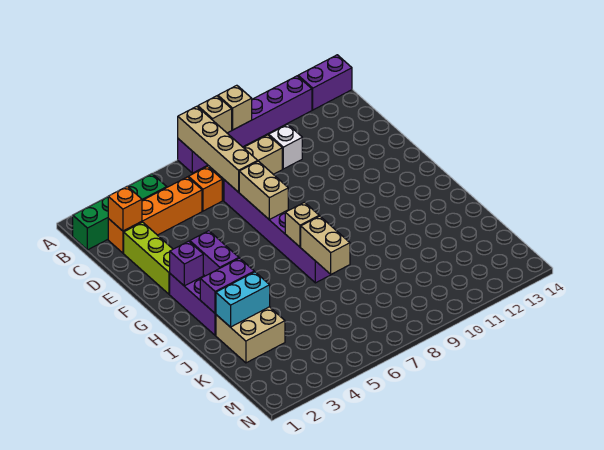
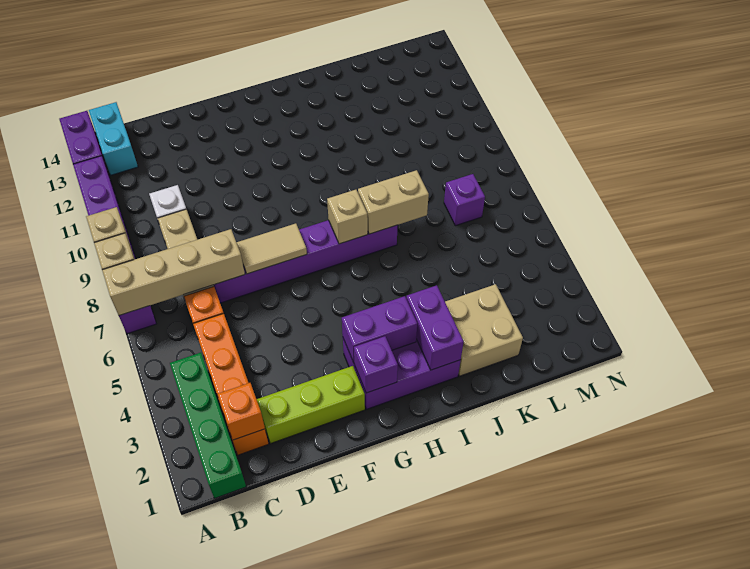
tan brick E7:F7 level 2 -> tan tile E7:F7 level 2
cyan brick J2:J3 level 2 -> cyan brick B13:B14 level 1
none -> purple brick L7 level 1

